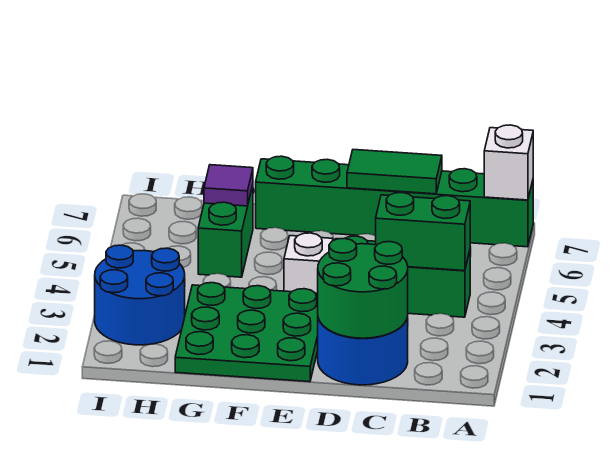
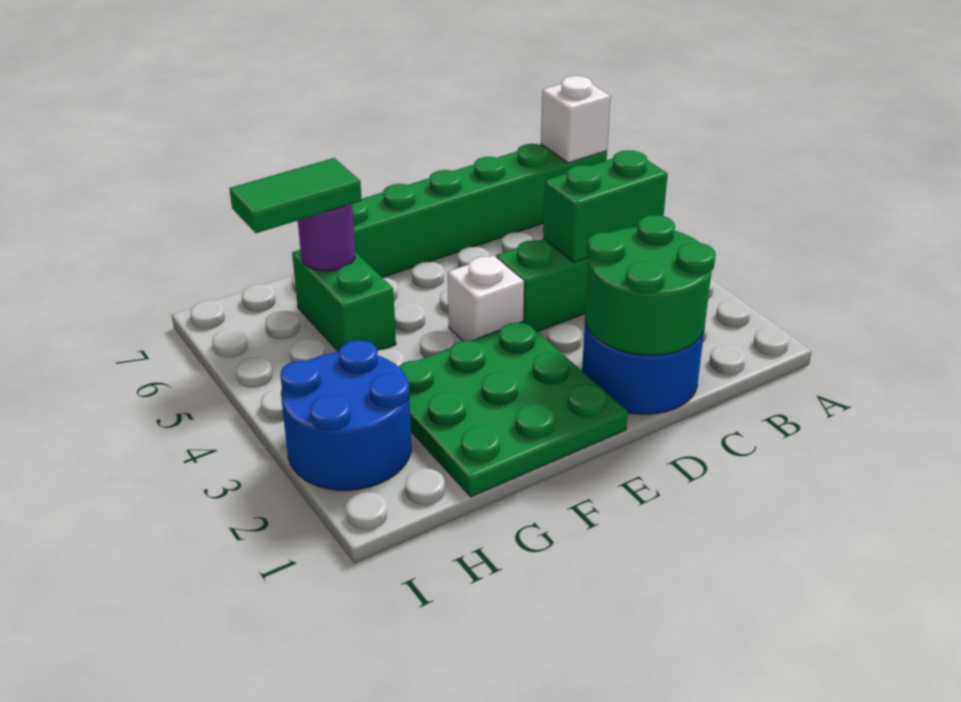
green tile C7:D7 level 2 -> green tile G6:H6 level 3
purple tile G6 level 2 -> purple round brick G6 level 2

